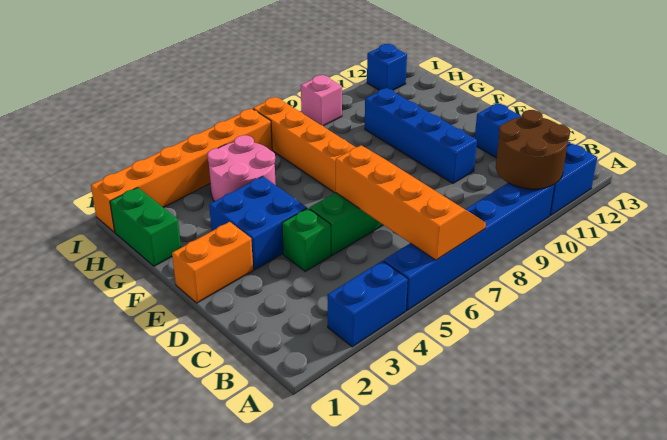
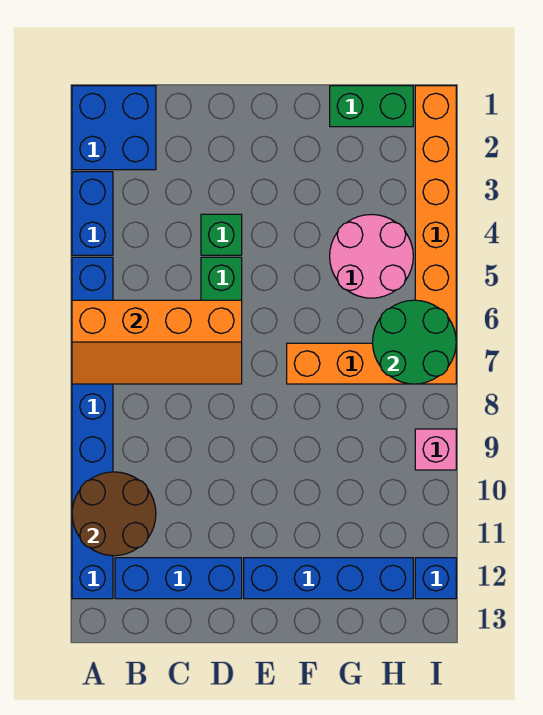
blue brick D10:G10 level 1 -> blue brick E12:H12 level 1
orange brick E1:E2 level 1 -> none
blue brick E3:F4 level 1 -> blue brick A1:B2 level 1
none -> green round brick H6:I7 level 2

